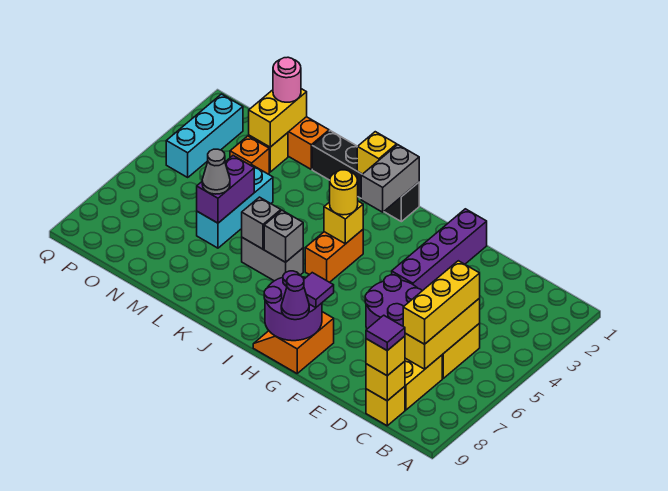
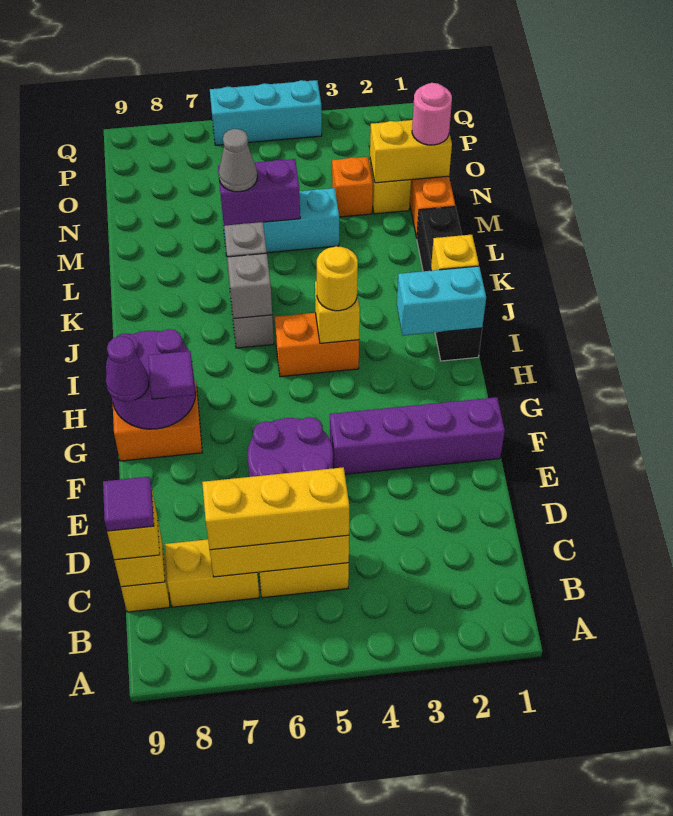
grey brick I1:I2 level 2 -> cyan brick I1:I2 level 2
cyan brick P2:P4 level 1 -> cyan brick Q4:Q6 level 1

